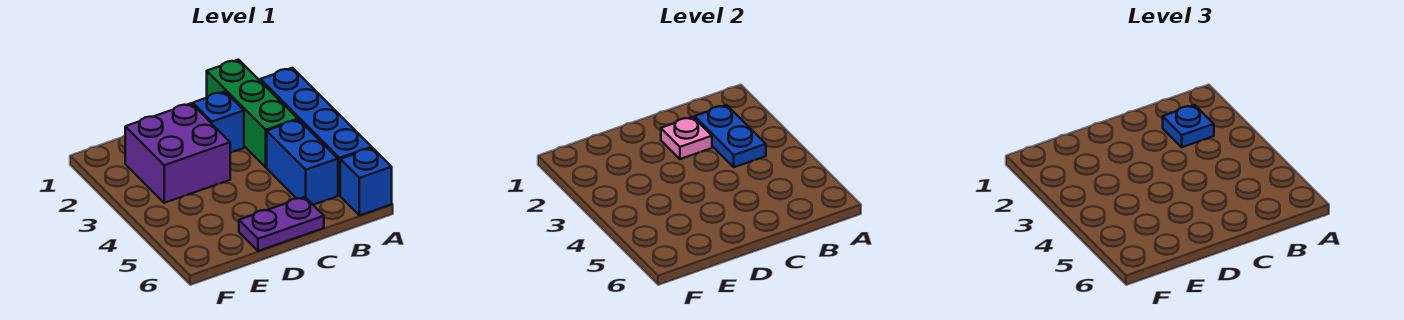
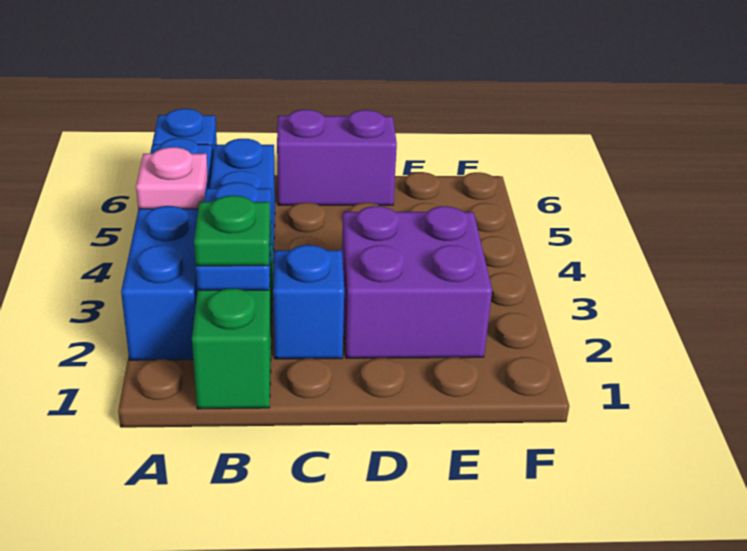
blue plate B2 level 3 -> green plate B2 level 3
pink plate C2 level 2 -> pink plate A4 level 2
purple plate C6:D6 level 1 -> purple brick C6:D6 level 1

